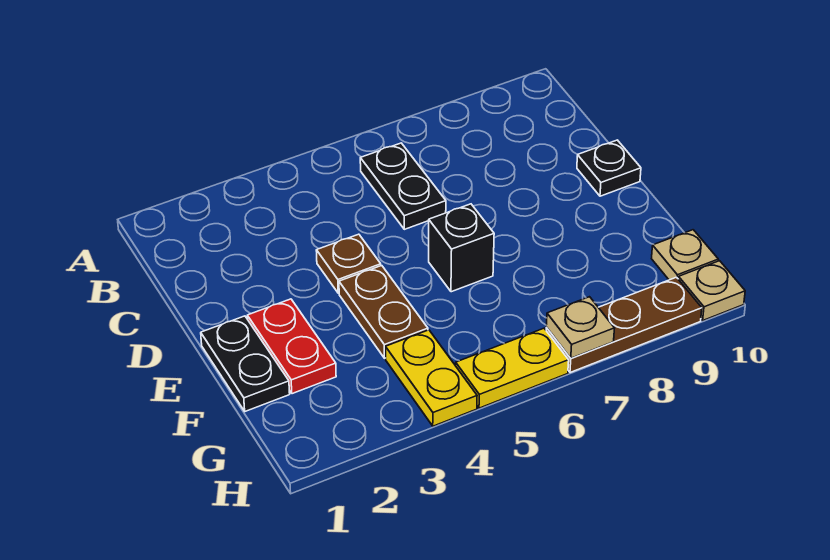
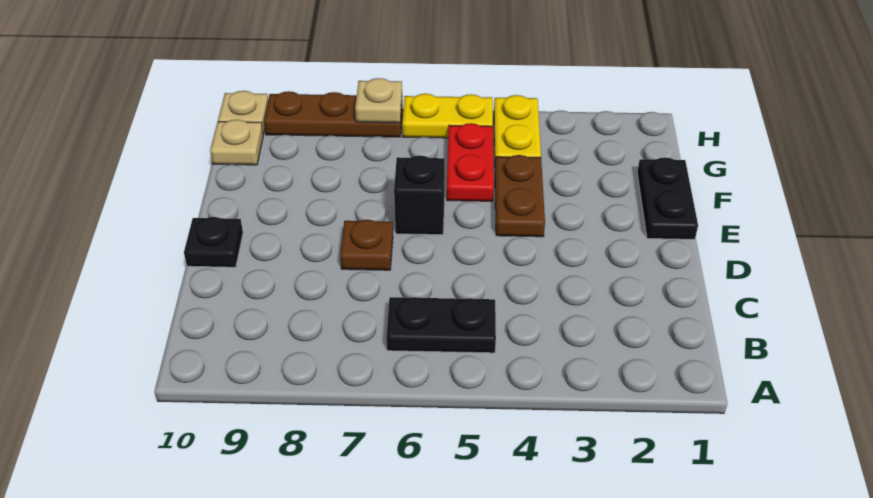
black plate B6:C6 level 1 -> black plate B5:B6 level 1
brown plate D4 level 1 -> brown plate D7 level 1
red plate E2:F2 level 1 -> red plate F5:G5 level 1

